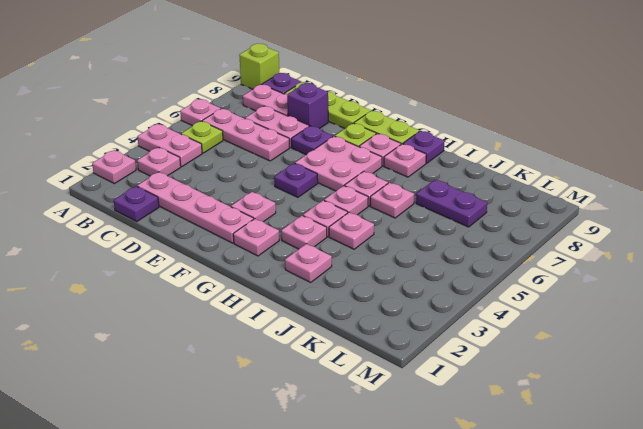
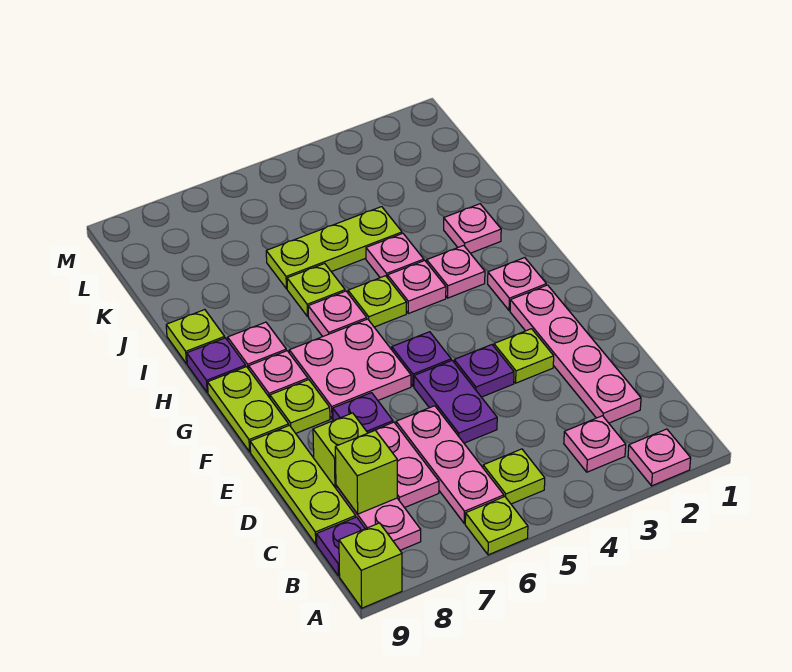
pink plate A4:B4 level 1 -> none
pink plate A6 level 1 -> lime plate A6 level 1
purple plate C1 level 1 -> purple plate E4 level 1
none -> lime brick C8 level 2
purple brick D8 level 1 -> lime brick D8 level 1
none -> lime plate E3 level 1
pink plate F3 level 1 -> none
pink plate H5 level 1 -> lime plate H5 level 1
pink plate I6 level 1 -> lime plate I6 level 1
none -> lime plate I9 level 1
none -> lime plate J4:J6 level 1
purple plate J7:K7 level 1 -> purple plate D5:E5 level 1

